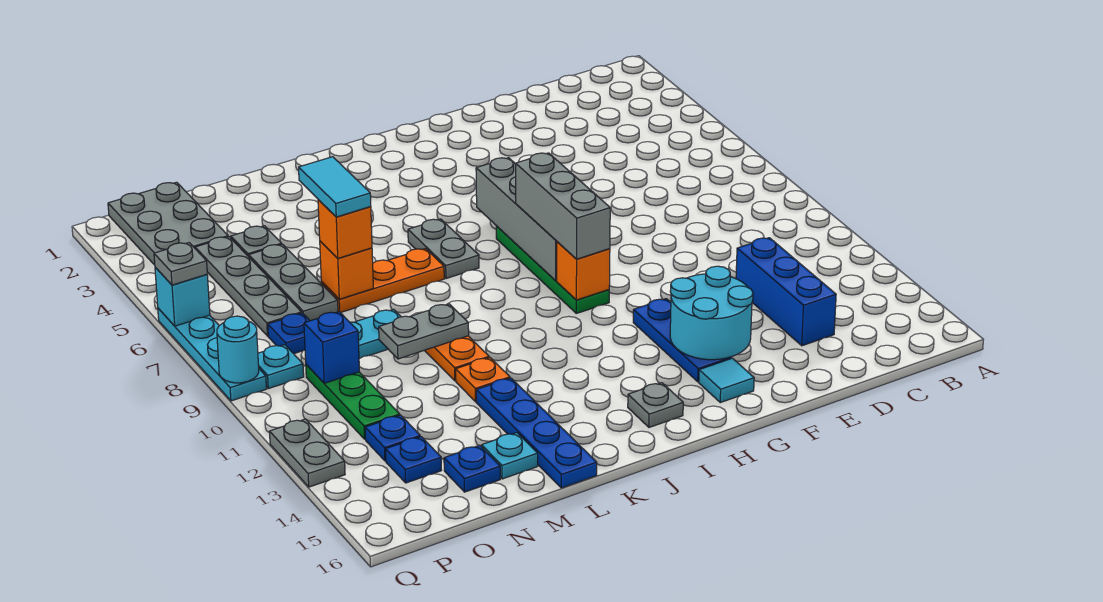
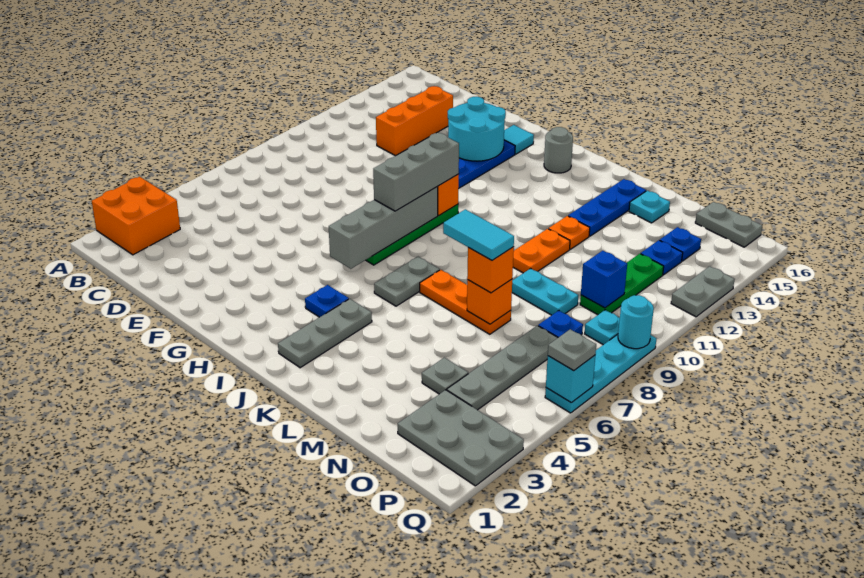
none -> orange brick A2:B3 level 1
blue brick D12:D14 level 1 -> orange brick D12:D14 level 1
grey plate I15 level 1 -> grey round brick I15 level 1
grey plate L10:M10 level 2 -> grey plate O16:P16 level 1
blue plate L13:L16 level 1 -> blue plate L13:L15 level 1
cyan tile M6:M7 level 4 -> cyan tile L7:M7 level 4
grey plate N5:N7 level 1 -> grey plate J2:J4 level 1
blue plate N15 level 1 -> blue plate I4 level 1
grey plate O1:P3 level 1 -> grey plate O2:Q3 level 1

